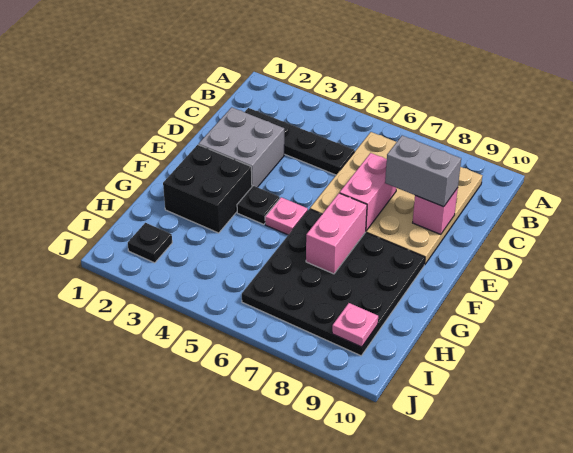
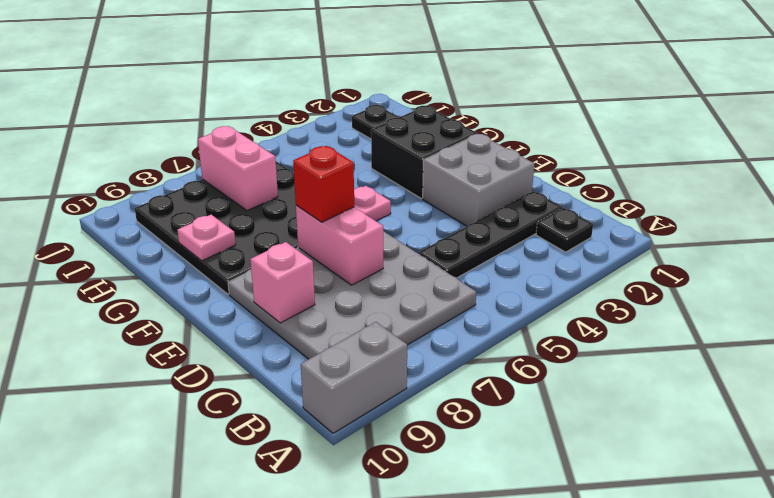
tan plate B6:E9 level 1 -> grey plate B6:E9 level 1
grey brick D8:D9 level 3 -> grey brick A9:A10 level 1
none -> red brick E7 level 3
black plate F4 level 1 -> black plate B2 level 1
pink brick F7:G7 level 2 -> pink brick H7:I7 level 2
pink plate I9 level 2 -> pink plate G9 level 2

